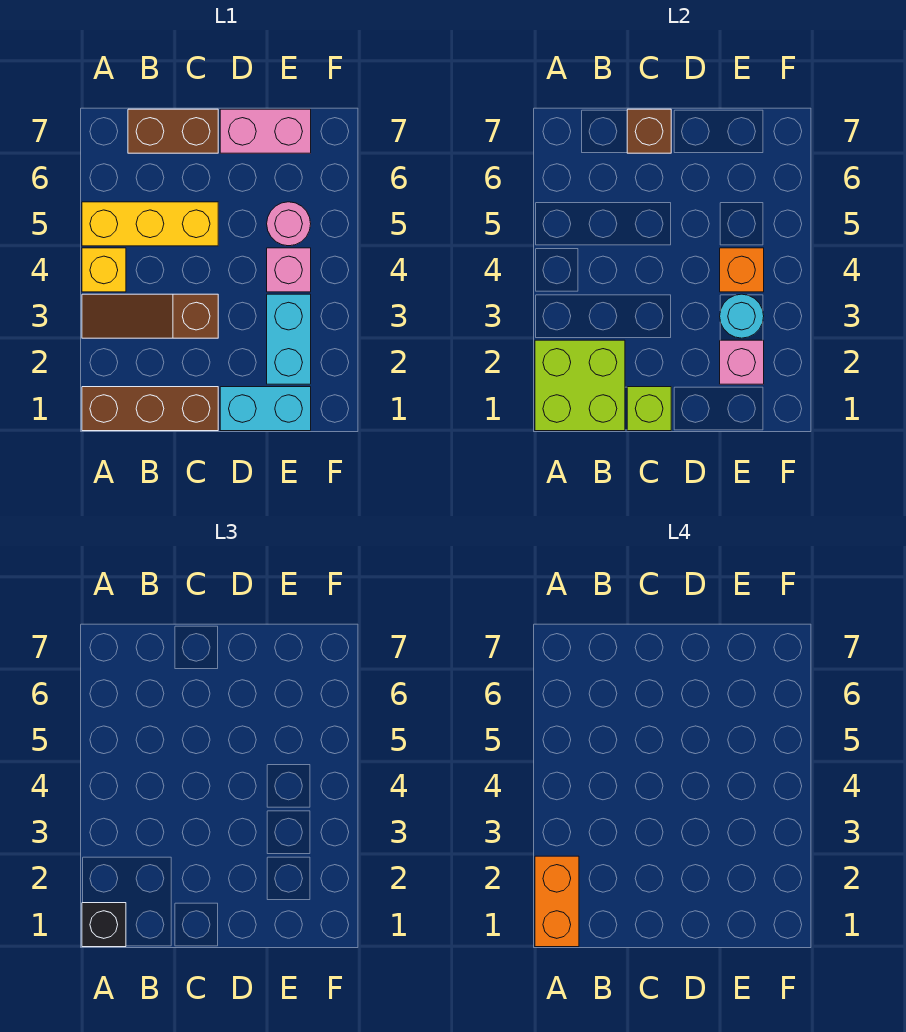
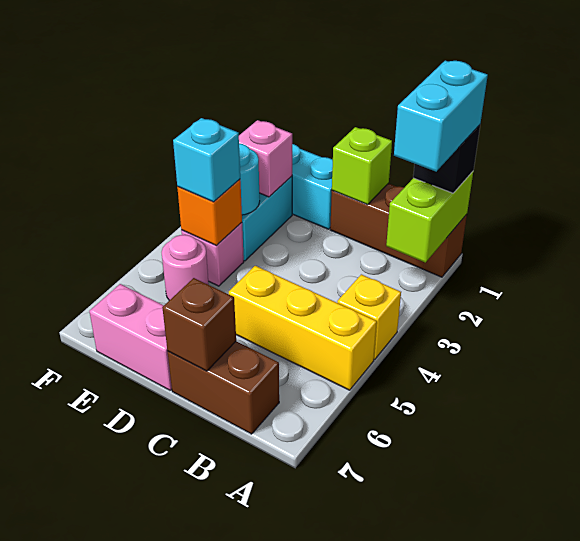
lime brick A1:B2 level 2 -> lime brick A1:A2 level 2
orange brick A1:A2 level 4 -> cyan brick A1:A2 level 4
brown slope A3:C3 level 1 top C -> none
none -> cyan brick E4 level 3

